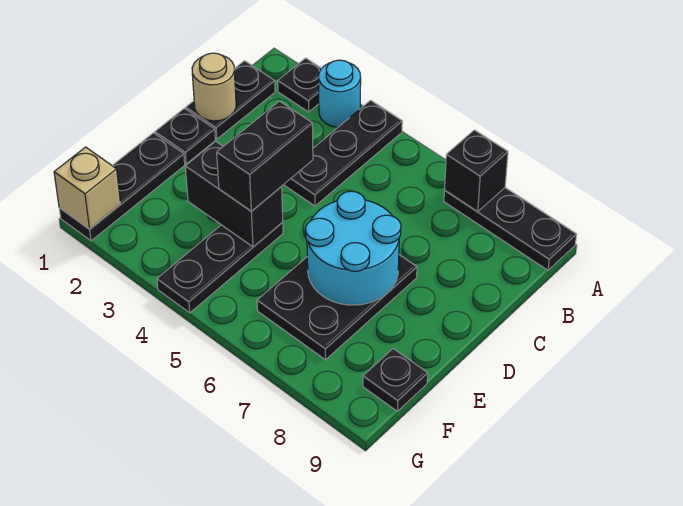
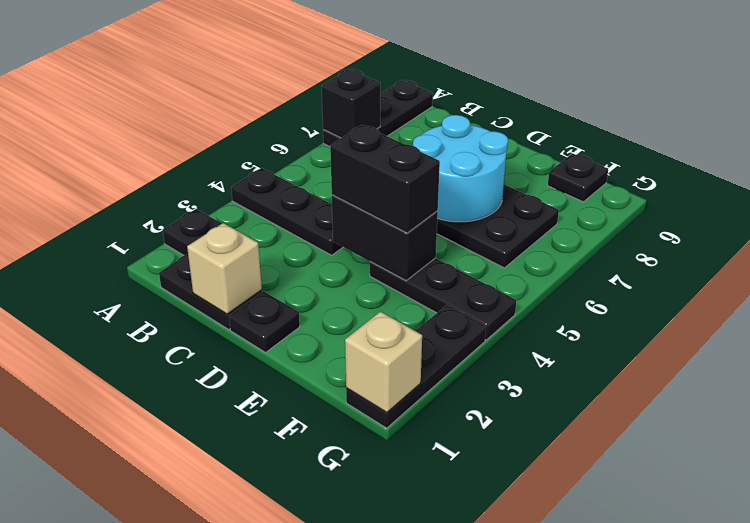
cyan round brick A3 level 1 -> none
tan round brick C1 level 2 -> tan brick C1 level 2
black plate E1:G1 level 1 -> black plate G1:G3 level 1
black brick E3:E4 level 2 -> black brick D4:E4 level 2

